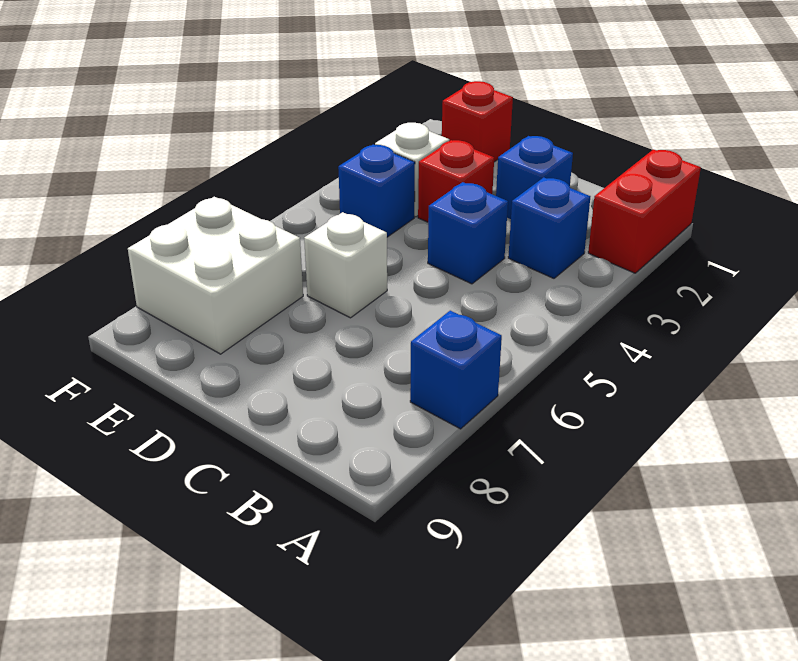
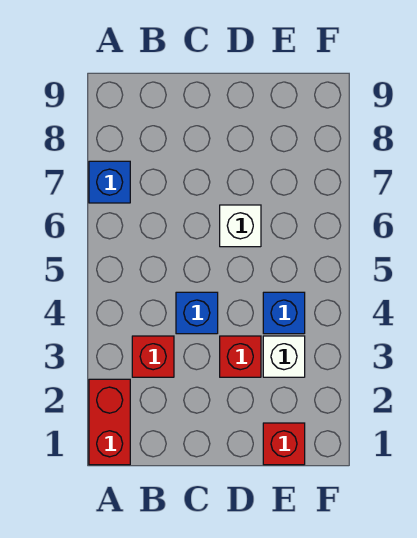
blue brick B3 level 1 -> red brick B3 level 1
blue brick C2 level 1 -> none
white brick E7:F8 level 1 -> none

